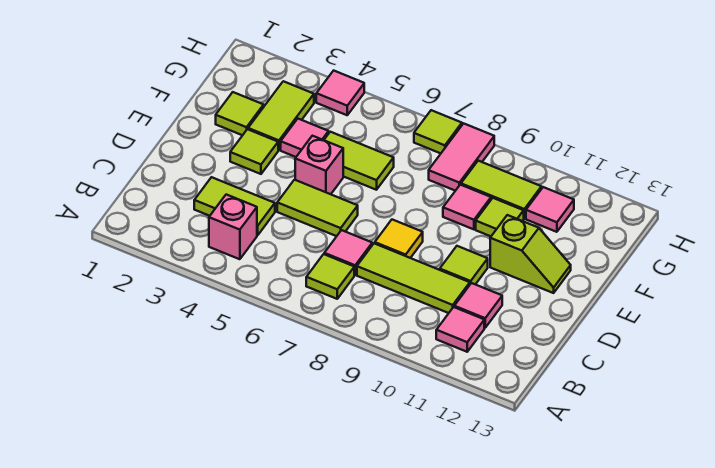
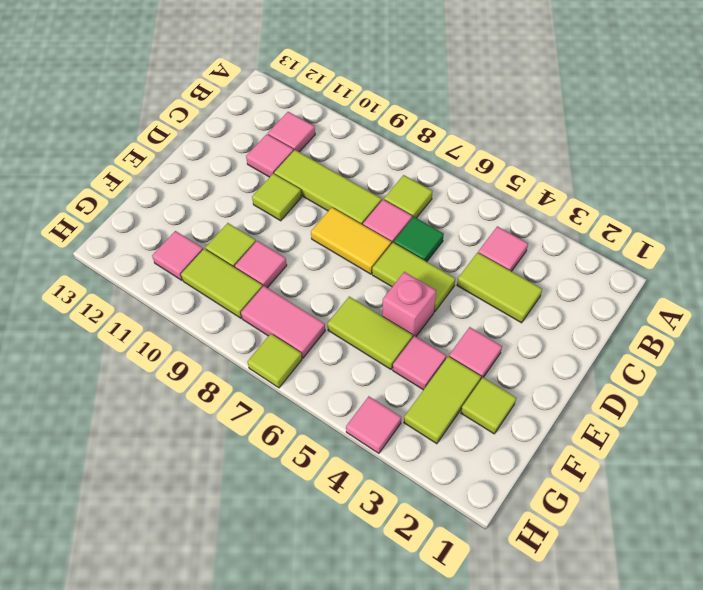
pink brick B4 level 1 -> pink tile B4 level 1
none -> green tile C6 level 1
yellow tile D8 level 1 -> yellow tile D7:D8 level 1
lime tile E3 level 1 -> pink tile E3 level 1
lime slope E11:E12 level 1 top 11 -> none
pink tile G8:H8 level 1 -> pink tile G7:G8 level 1

